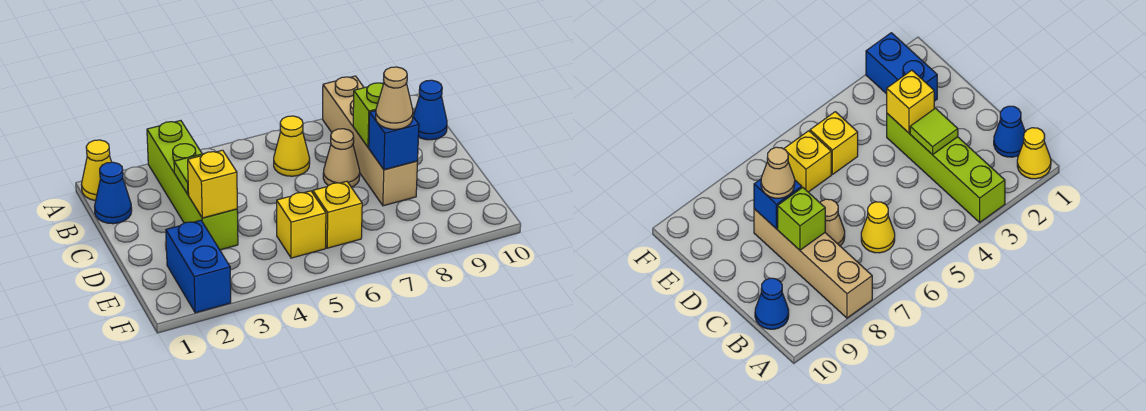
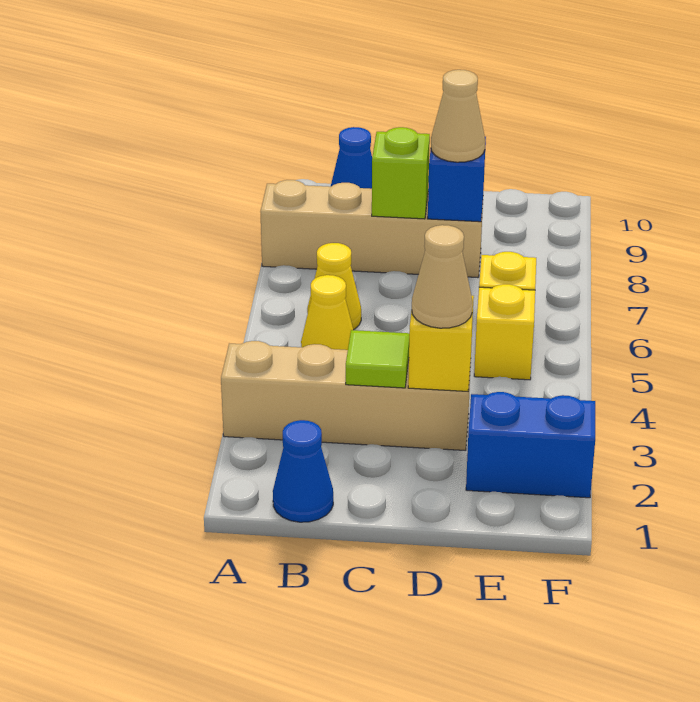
yellow cone A1 level 1 -> yellow cone B5 level 1
lime brick A3:D3 level 1 -> tan brick A3:D3 level 1
tan cone C7 level 1 -> tan cone D3 level 3

